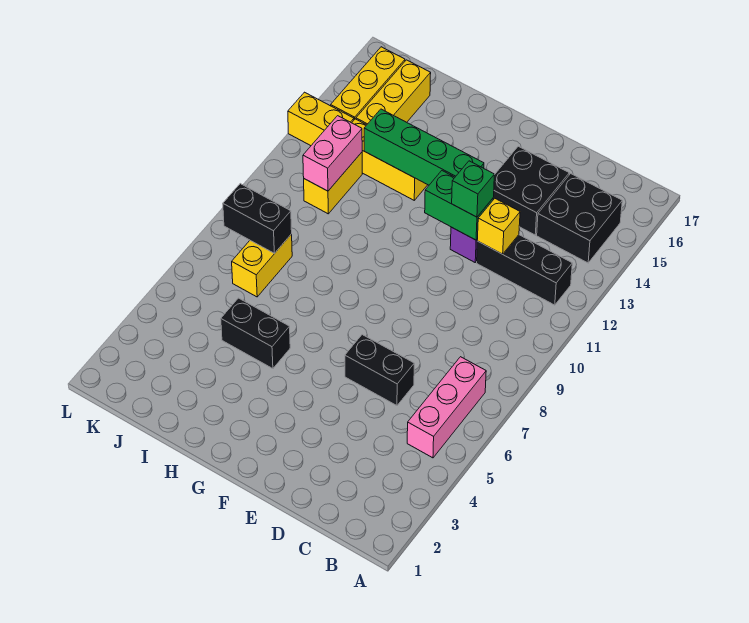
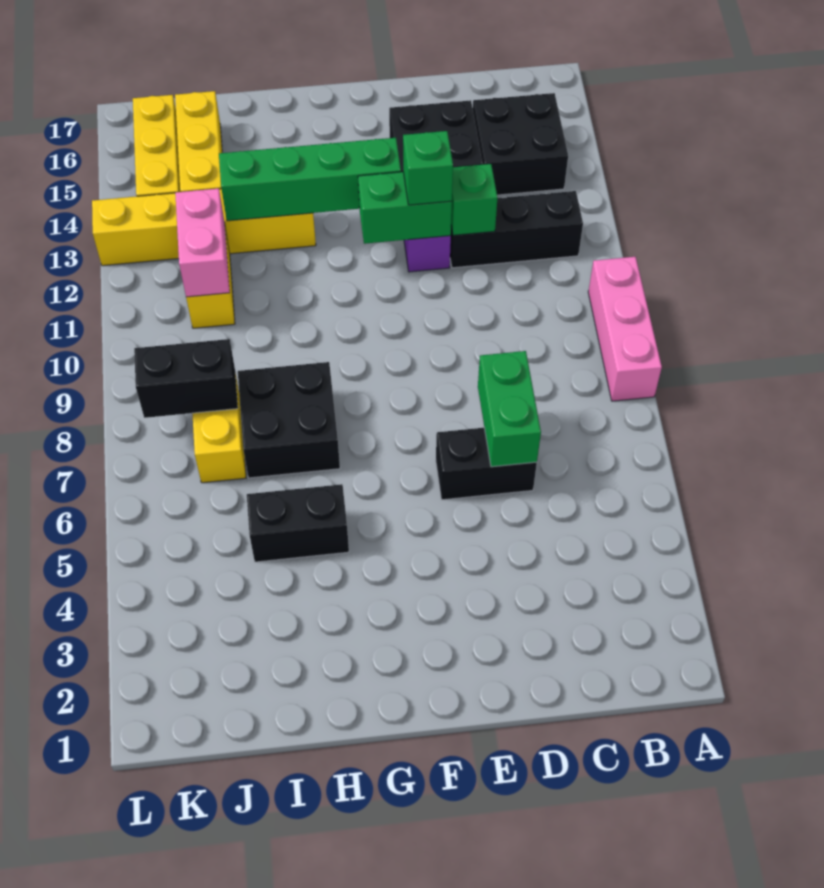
pink brick B5:B7 level 1 -> pink brick A8:A10 level 1
none -> green brick D6:D7 level 2
yellow brick D12 level 2 -> green brick D12 level 2
none -> black brick H7:I8 level 1

